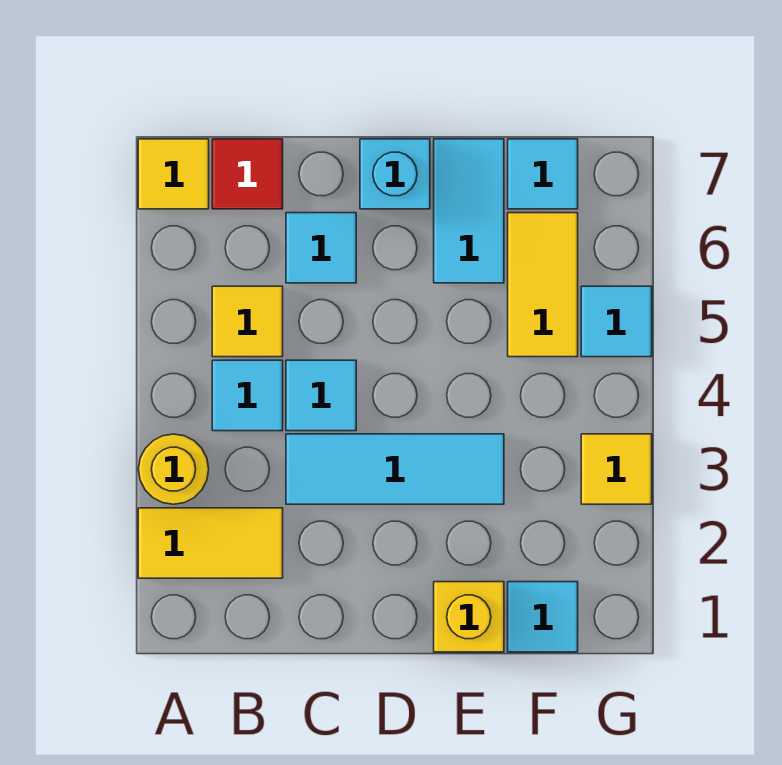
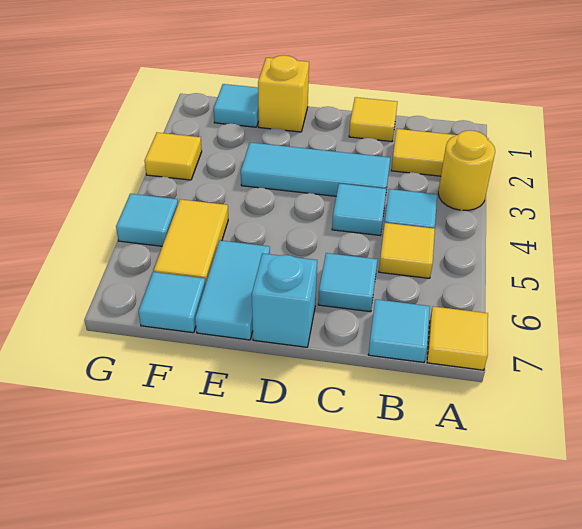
red tile B7 level 1 -> cyan tile B7 level 1
none -> yellow tile C1 level 1

